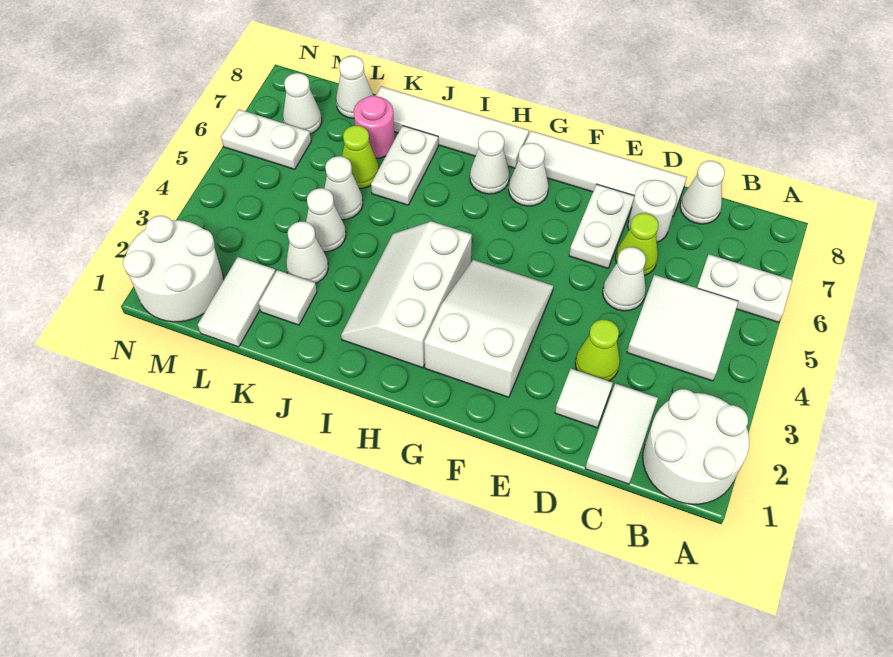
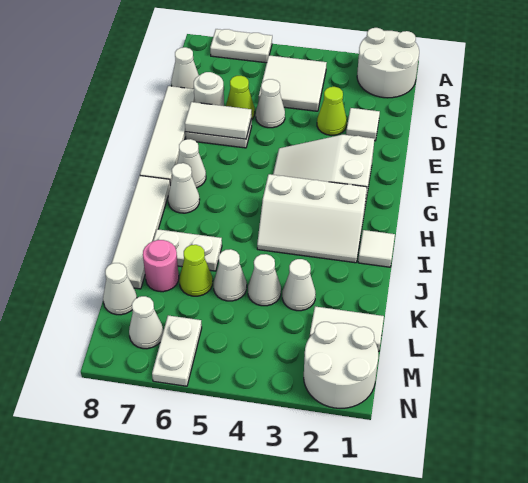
white plate A6:B6 level 1 -> white plate A6:A7 level 1
white tile C1:C2 level 1 -> white tile E6:E7 level 2
white tile K2 level 1 -> white tile I1 level 1

